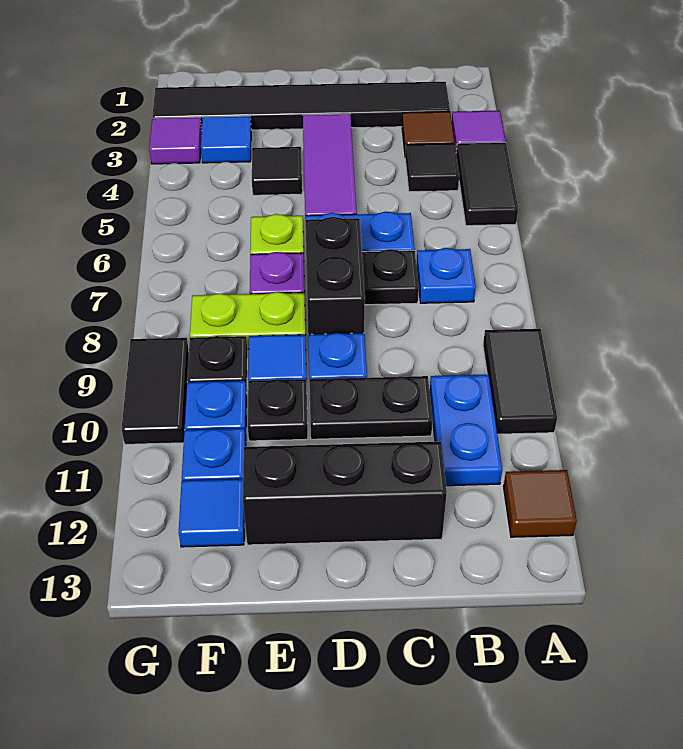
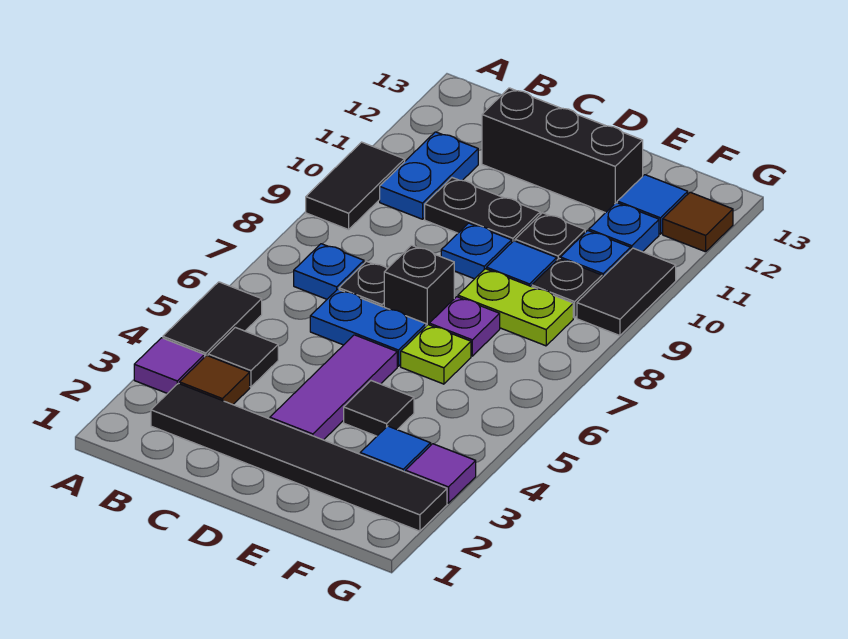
brown tile A12 level 1 -> brown tile G12 level 1
black brick D7:D8 level 1 -> black brick D7 level 1

